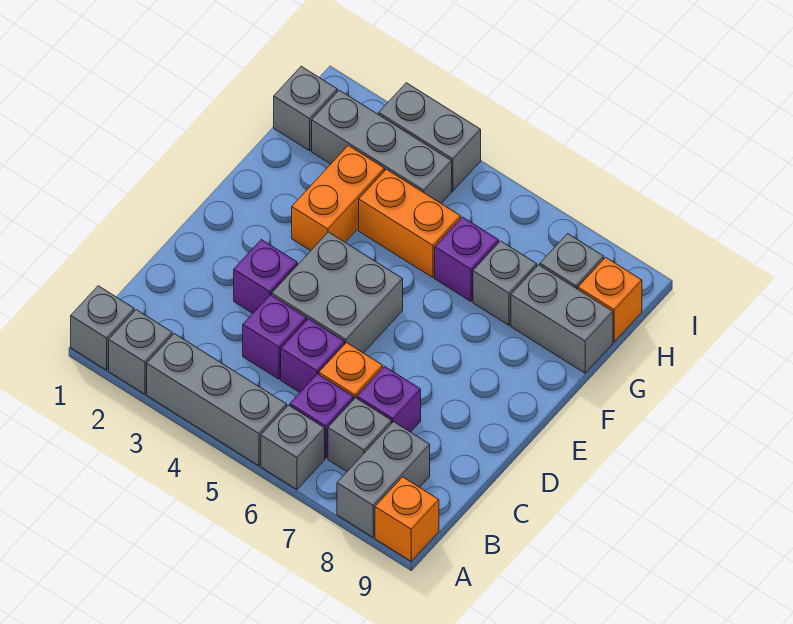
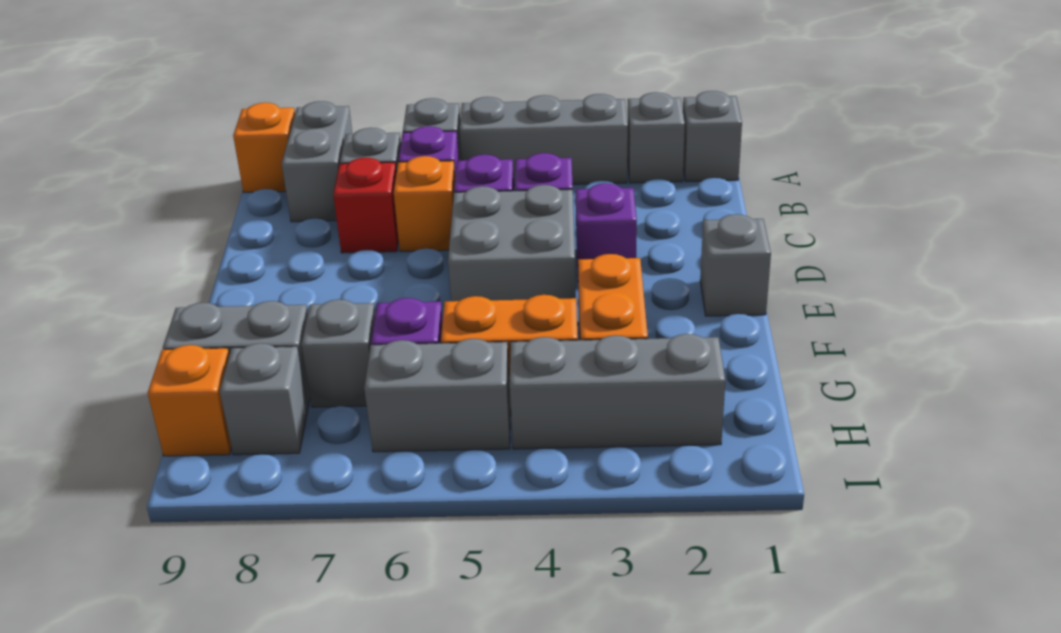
purple brick C7 level 1 -> red brick C7 level 1
grey brick H1 level 1 -> grey brick E1 level 1
grey brick I3:I4 level 1 -> grey brick H5:H6 level 1

